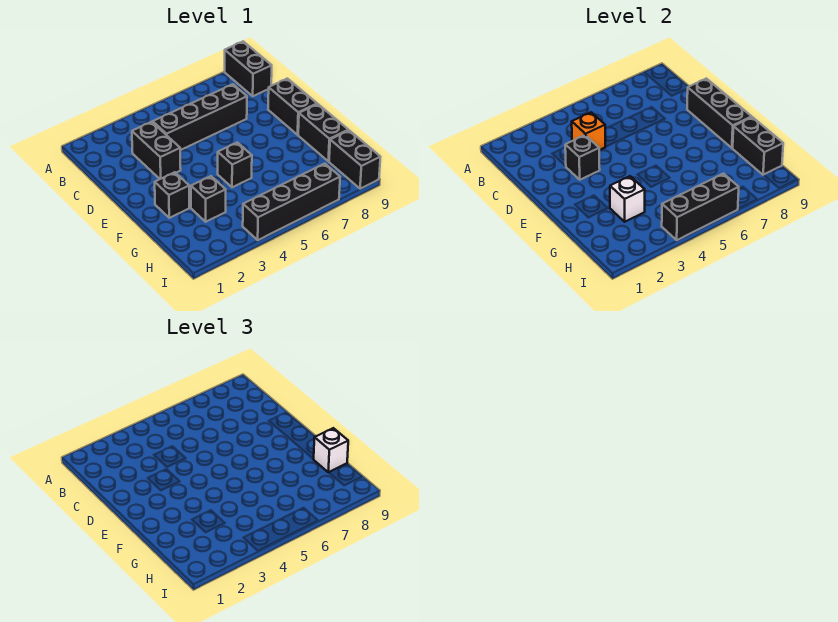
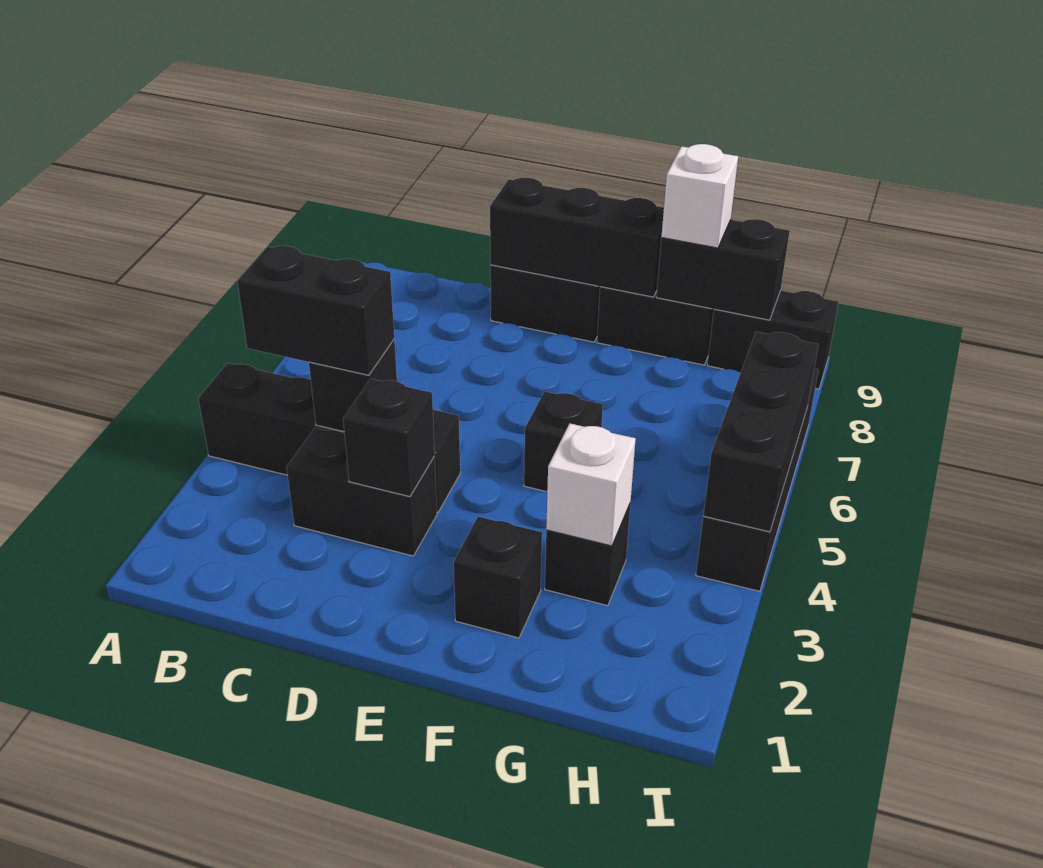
black brick A9:B9 level 1 -> black brick B4:C4 level 3
black brick C4:C7 level 1 -> black brick A4:D4 level 1
orange brick C4 level 2 -> black brick C4 level 2

